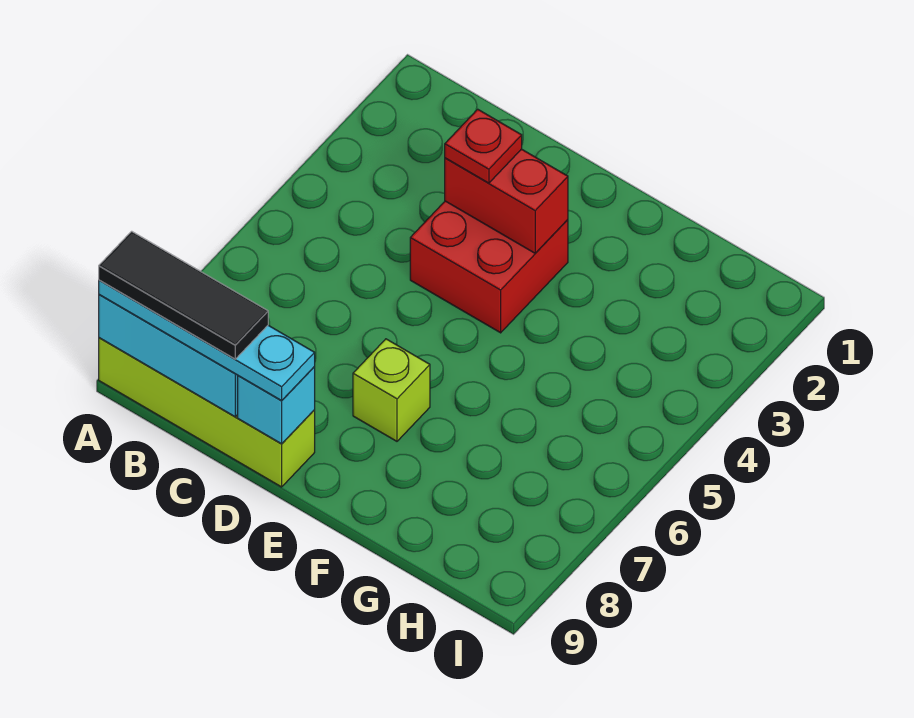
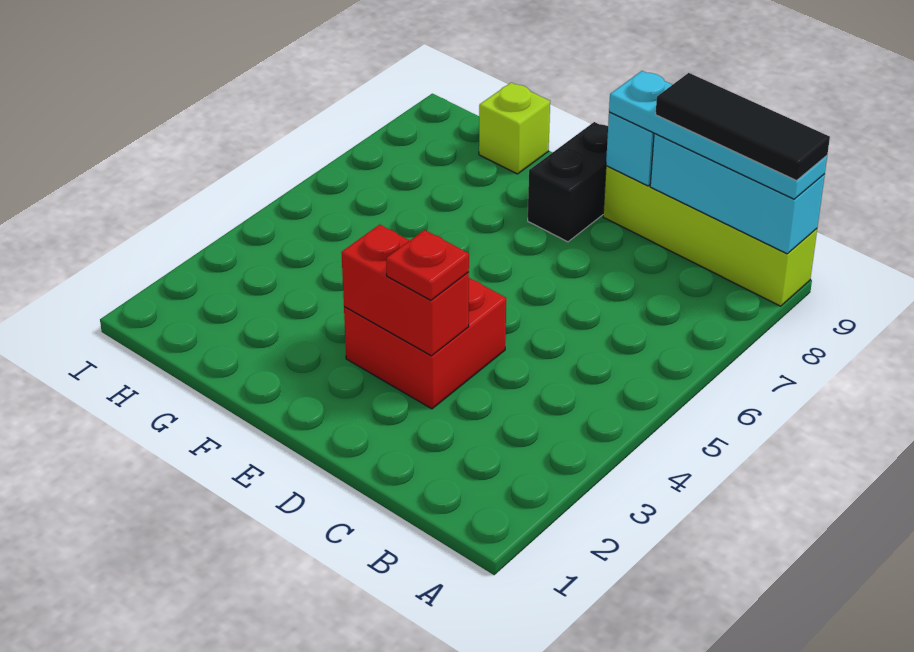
lime brick E7 level 1 -> lime brick G9 level 1
none -> black brick E8:E9 level 1

